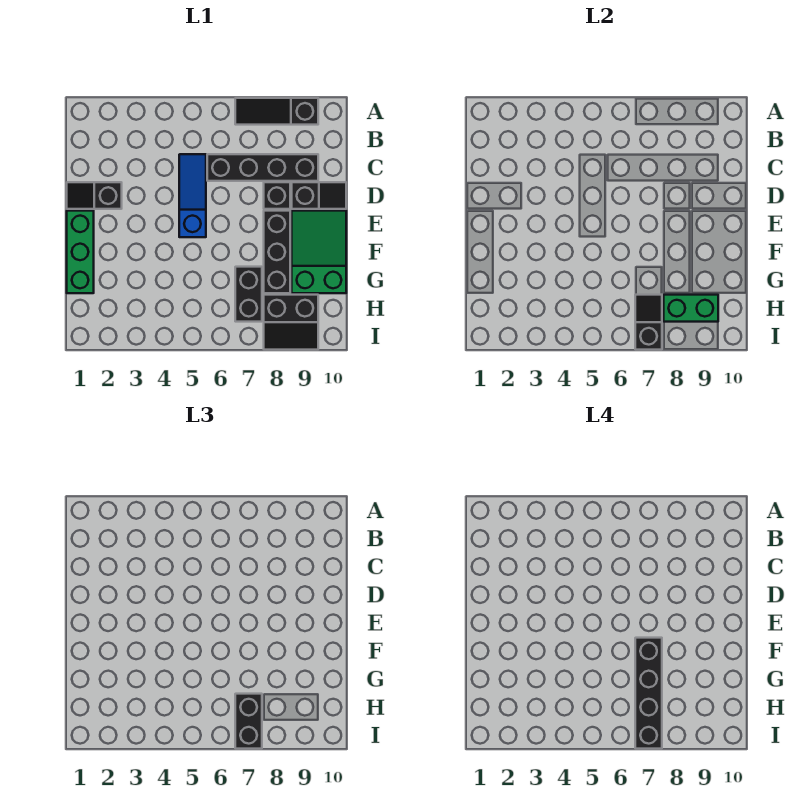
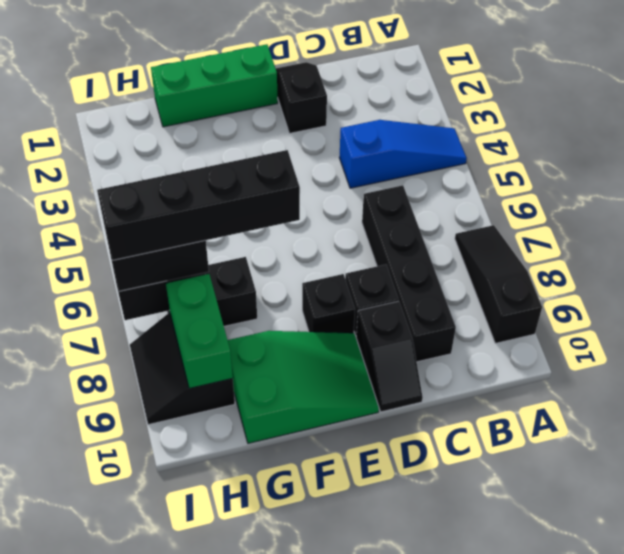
blue slope C5:E5 level 1 top E -> blue slope A4:C4 level 1 top C
black brick E8:G8 level 1 -> black brick E8 level 1

